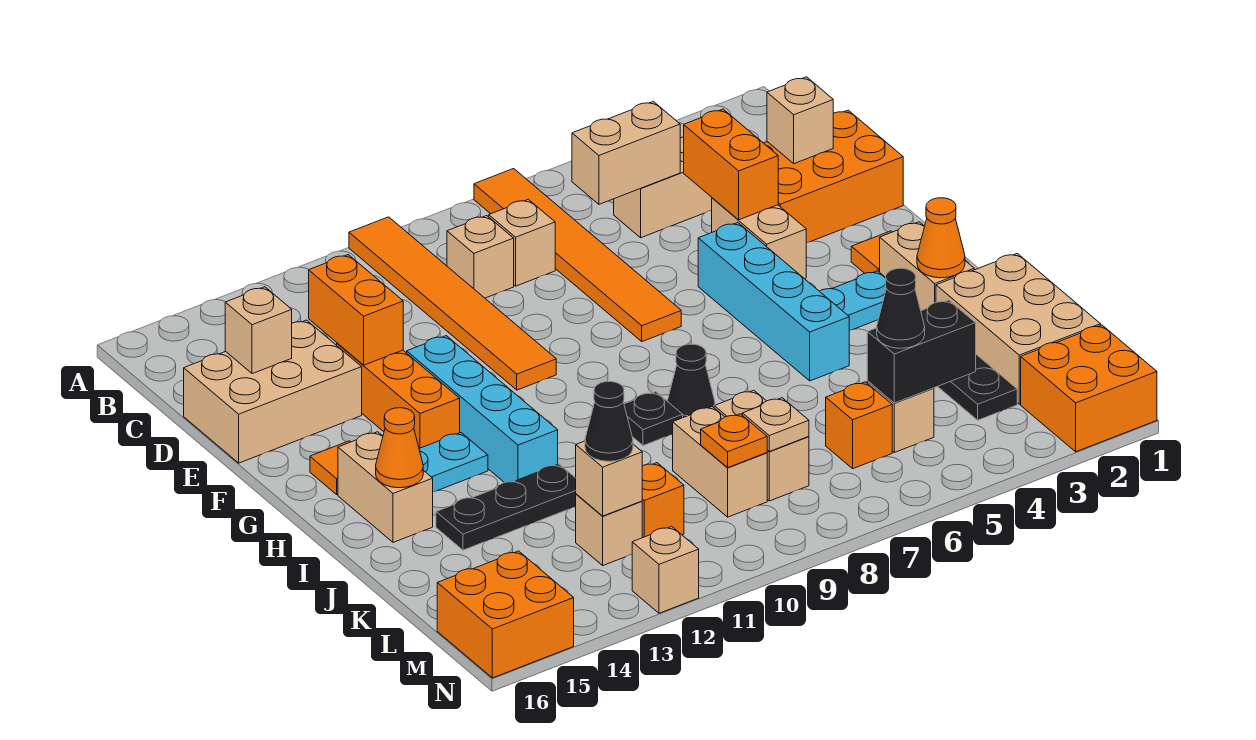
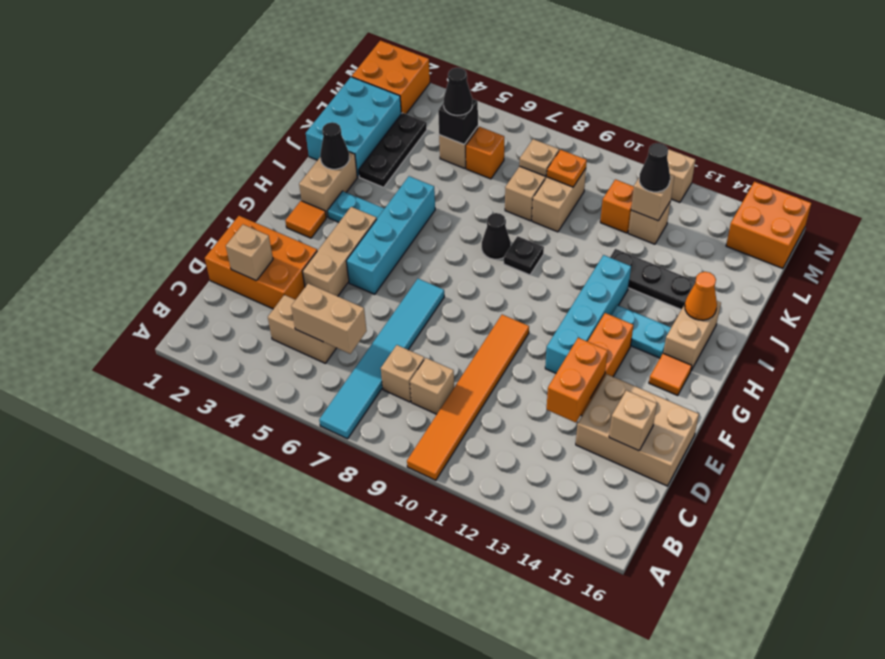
orange tile A7:F7 level 1 -> cyan tile A7:F7 level 1
orange brick D4:E4 level 2 -> none
tan brick E4:F4 level 1 -> tan brick E4:G4 level 1
orange cone I2 level 2 -> black cone I2 level 2
tan brick J1:L2 level 1 -> cyan brick J1:L2 level 1
black brick L4:L5 level 2 -> black brick L5 level 2

